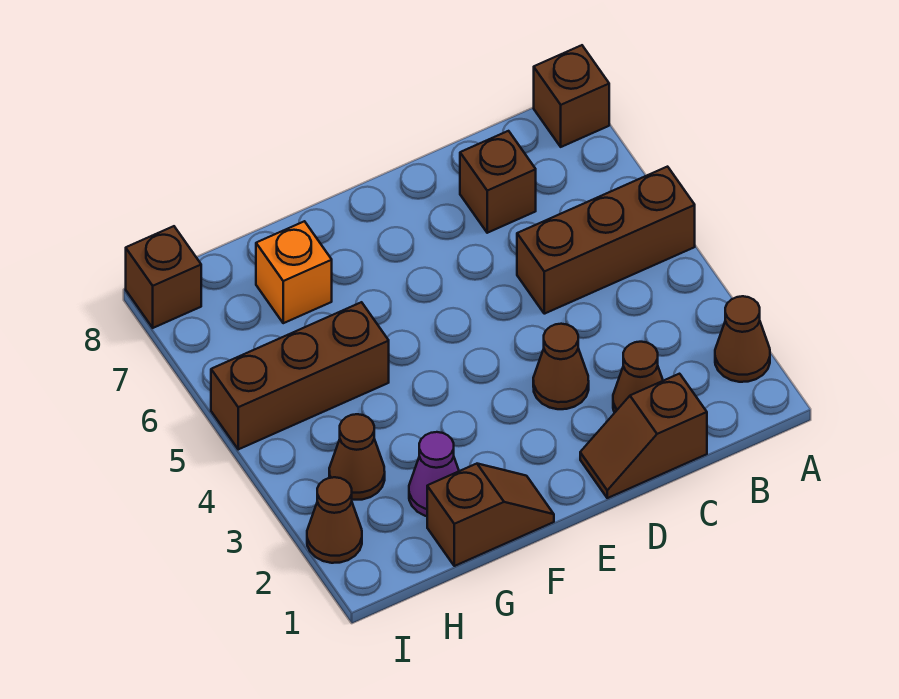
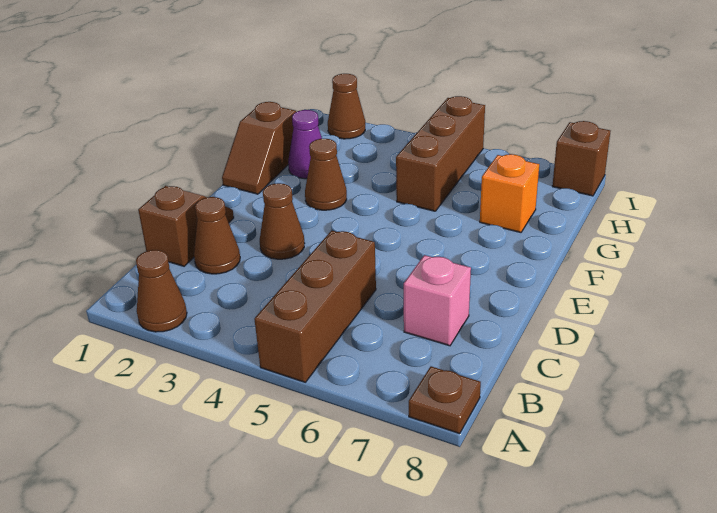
brown brick A8 level 1 -> brown plate A8 level 1
brown brick C7 level 1 -> pink brick C7 level 1
brown cone H3 level 1 -> brown cone F3 level 1

